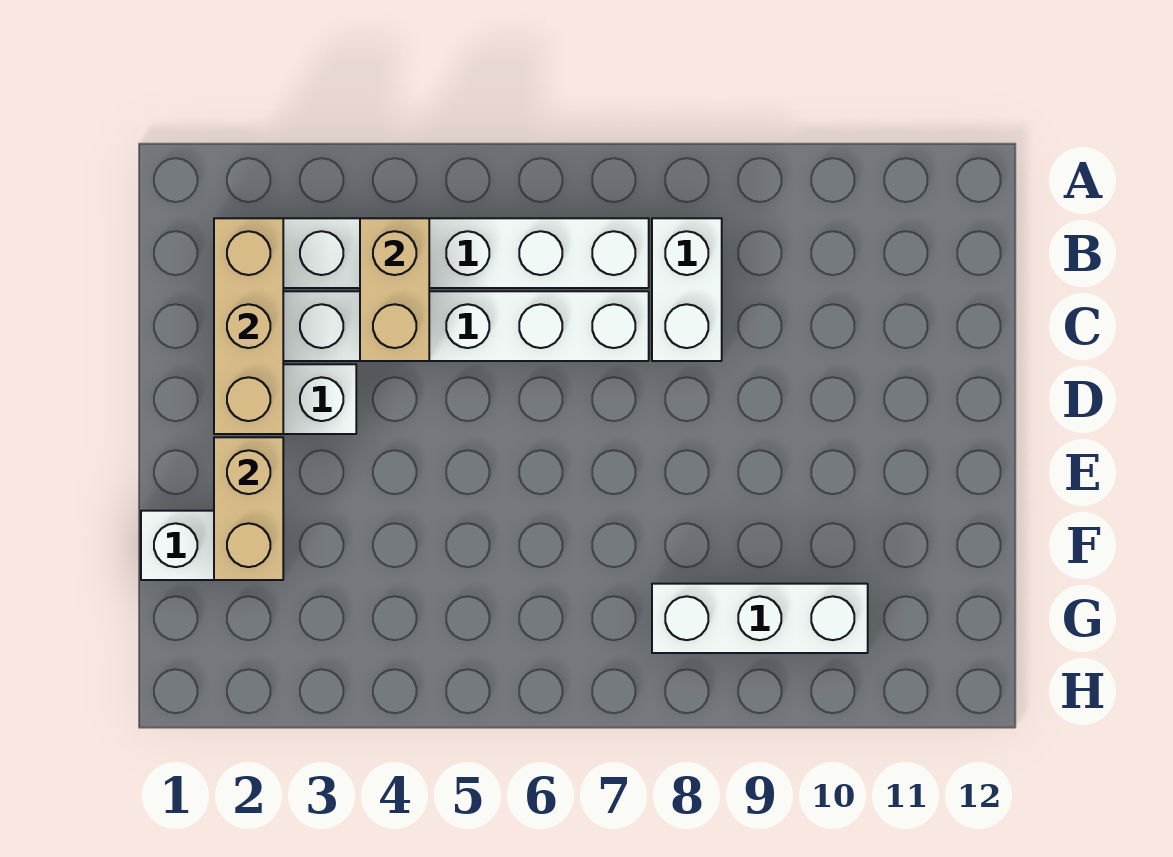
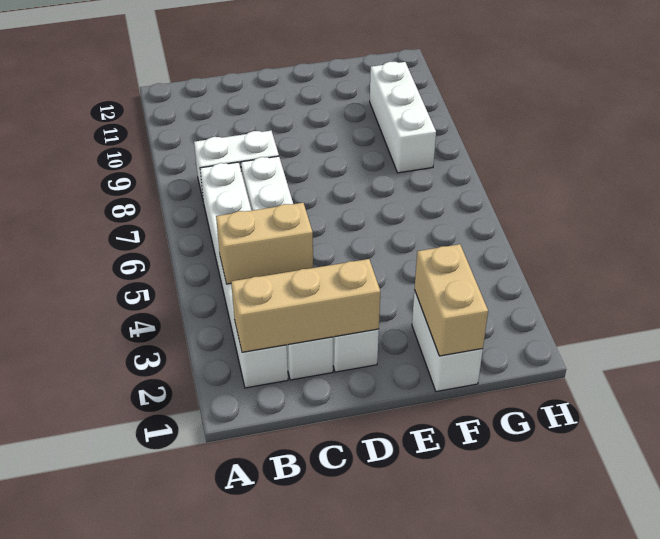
tan brick E2:F2 level 2 -> tan brick F1:F2 level 2

